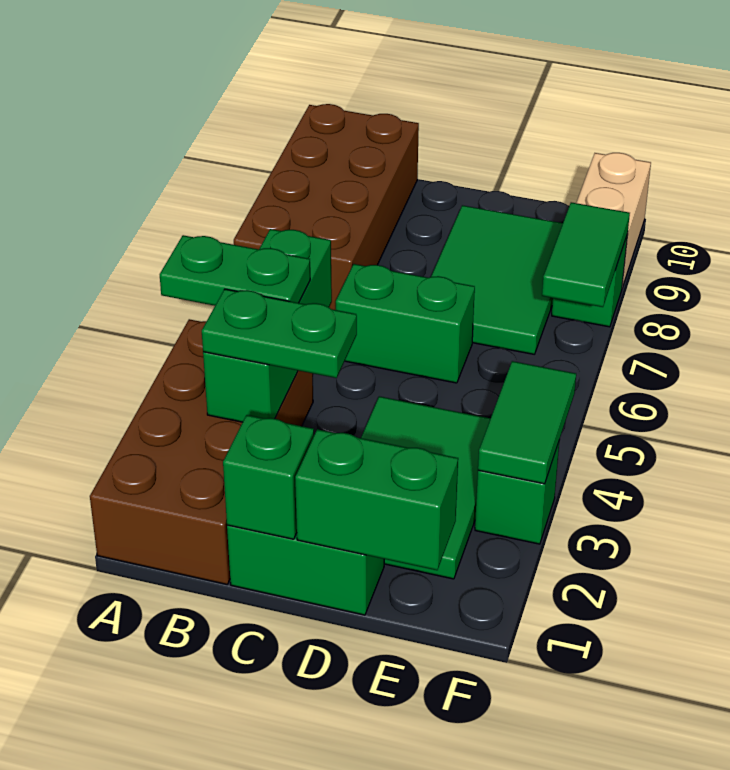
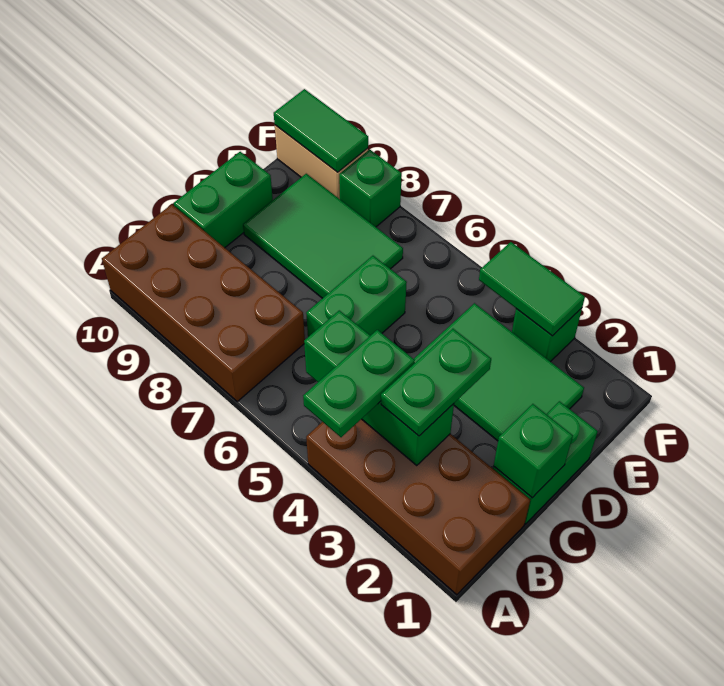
green brick D1:E1 level 2 -> green brick C10:D10 level 1
green tile F7:F8 level 2 -> green tile F9:F10 level 2

